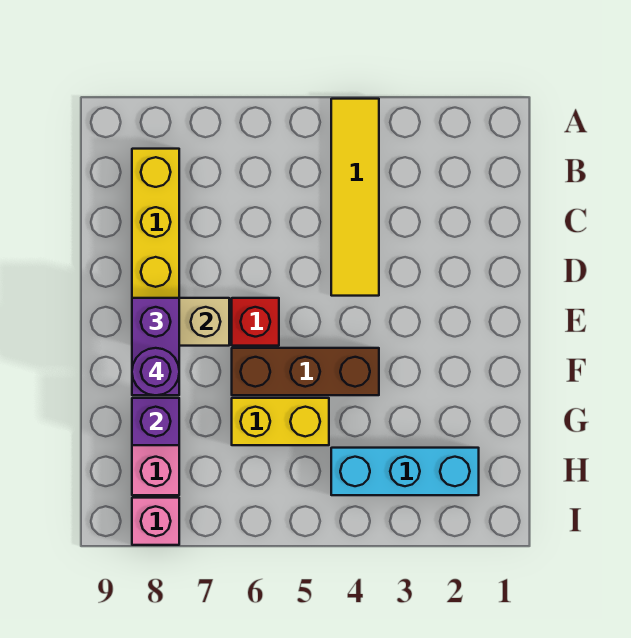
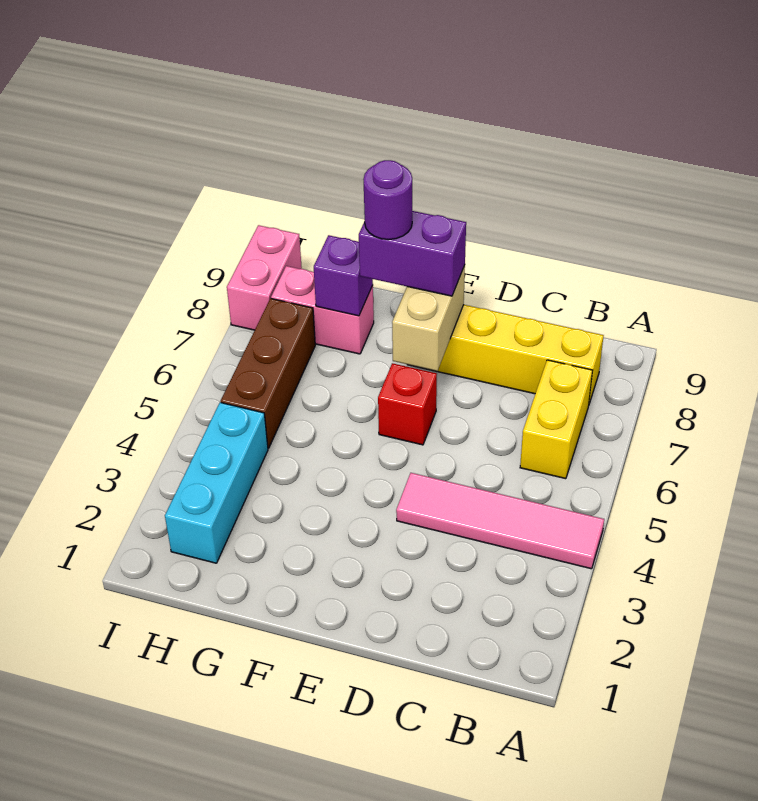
yellow tile A4:D4 level 1 -> pink tile A4:D4 level 1
brown brick F4:F6 level 1 -> brown brick H5:H7 level 1
yellow brick G5:G6 level 1 -> yellow brick B6:B7 level 1
pink brick I8 level 1 -> pink brick I8:I9 level 1

